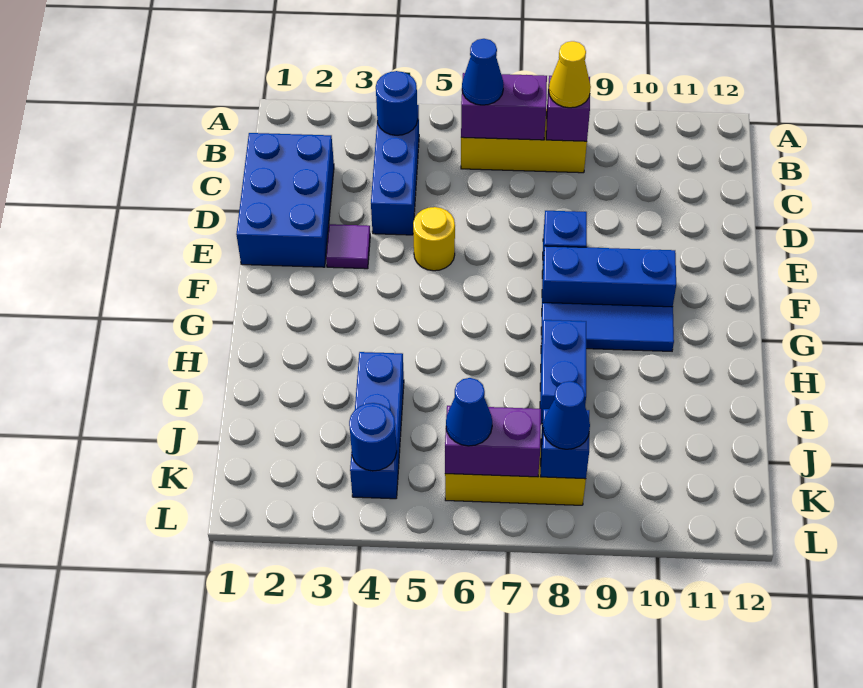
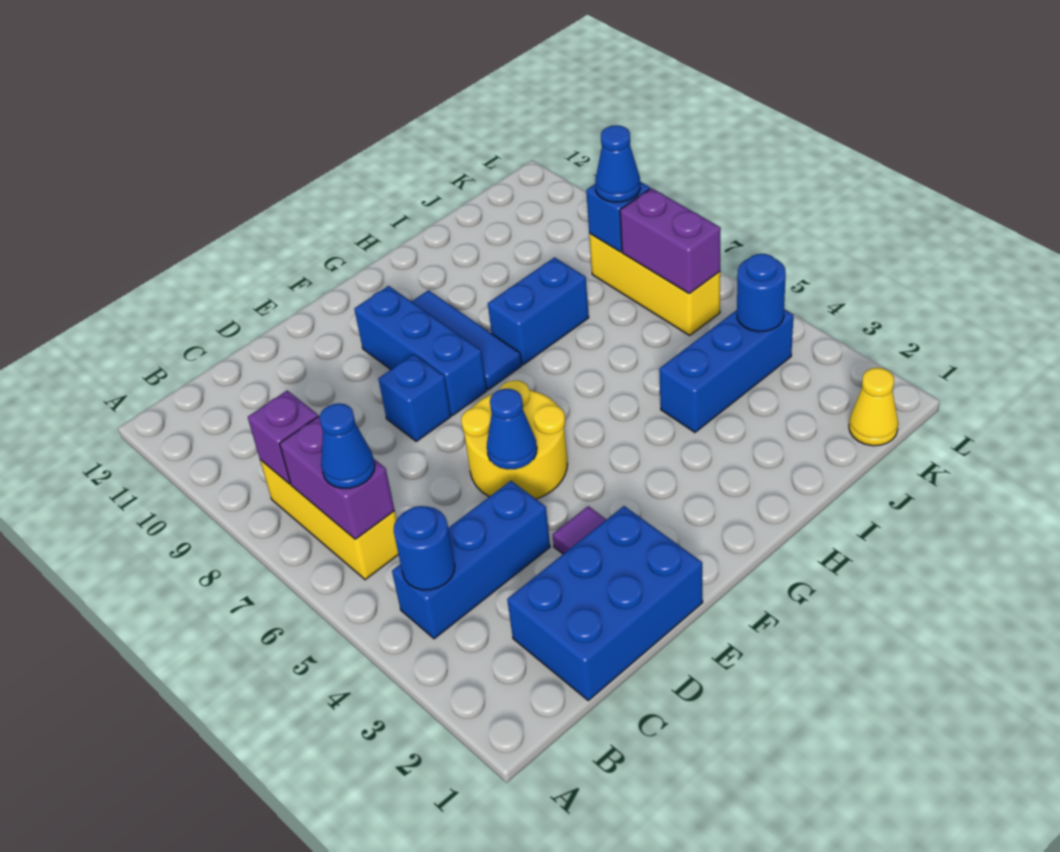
yellow cone B8 level 3 -> yellow cone K1 level 1
yellow round brick E5 level 1 -> yellow round brick E5:F6 level 1
blue cone K6 level 3 -> blue cone E5 level 2

